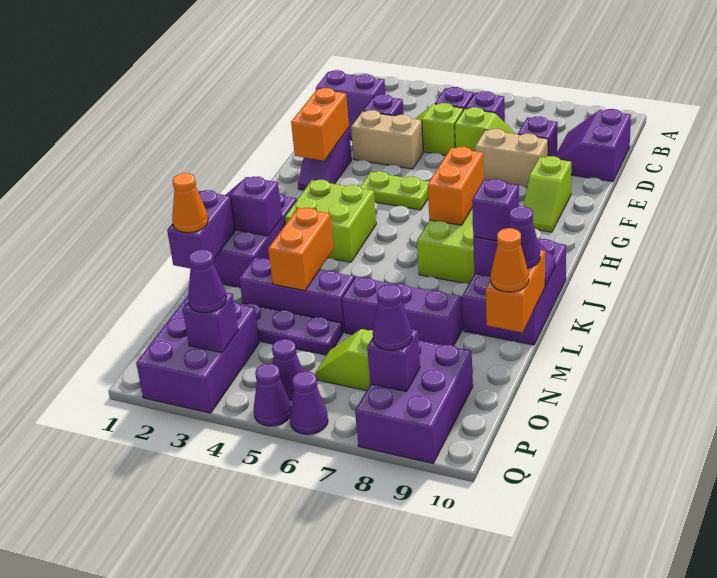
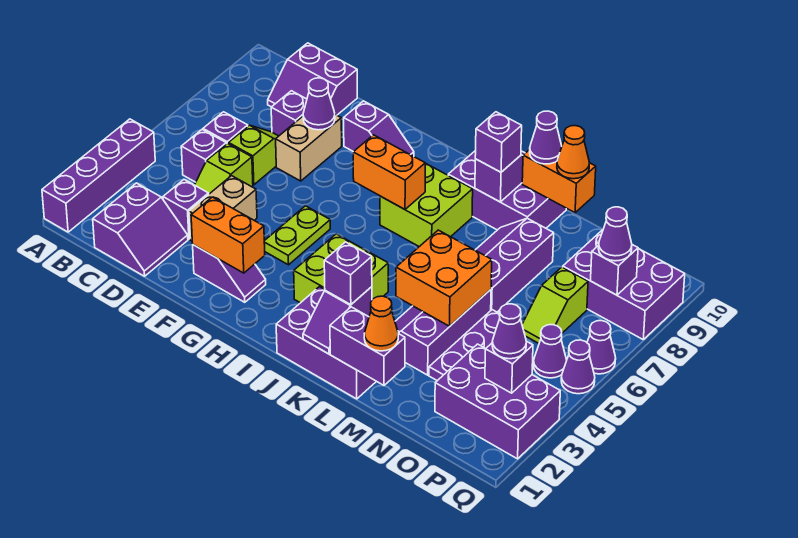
none -> purple brick A1:A4 level 1
none -> purple cone E8 level 2
lime slope F9:G9 level 1 top F -> purple slope F9:G9 level 1 top F
none -> purple brick K2 level 3
orange brick L4:M4 level 2 -> orange brick L4:M5 level 2

